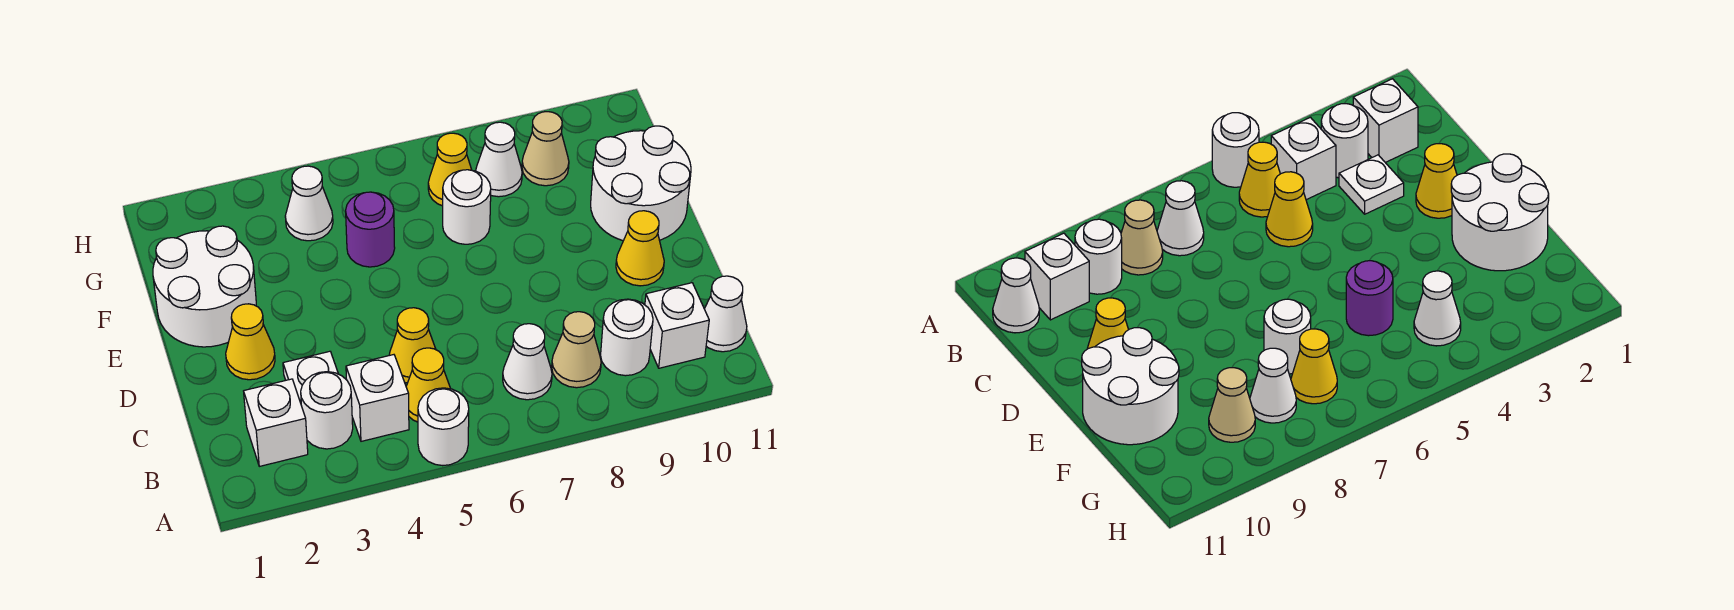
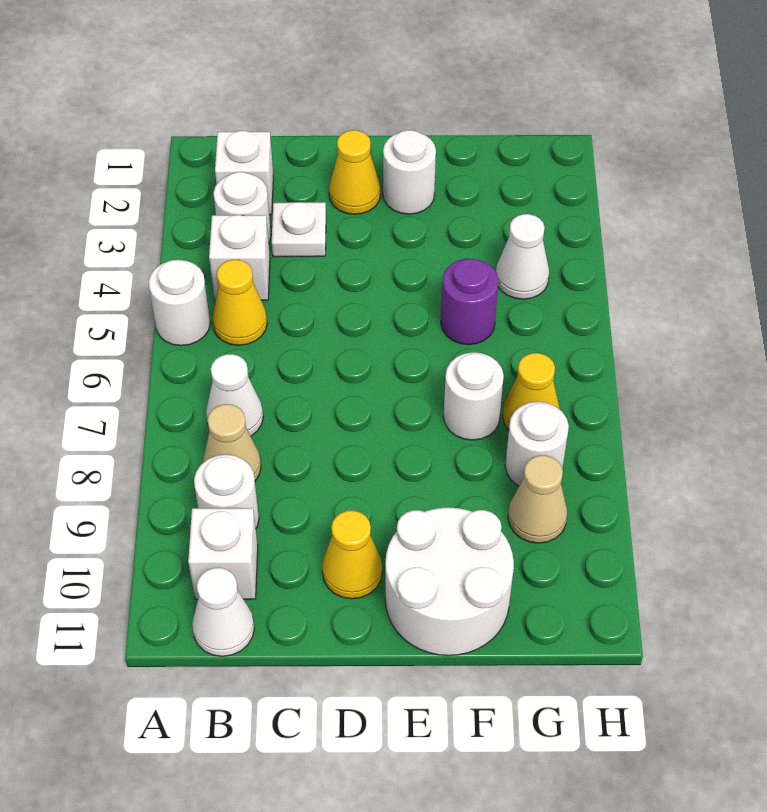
yellow cone C5 level 1 -> none
white round brick E1:F2 level 1 -> white round brick E2 level 1
white cone G8 level 1 -> white round brick G8 level 1

